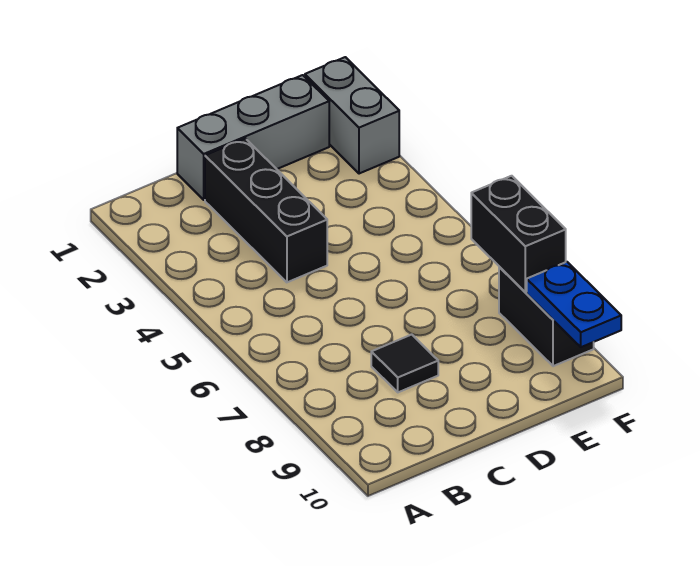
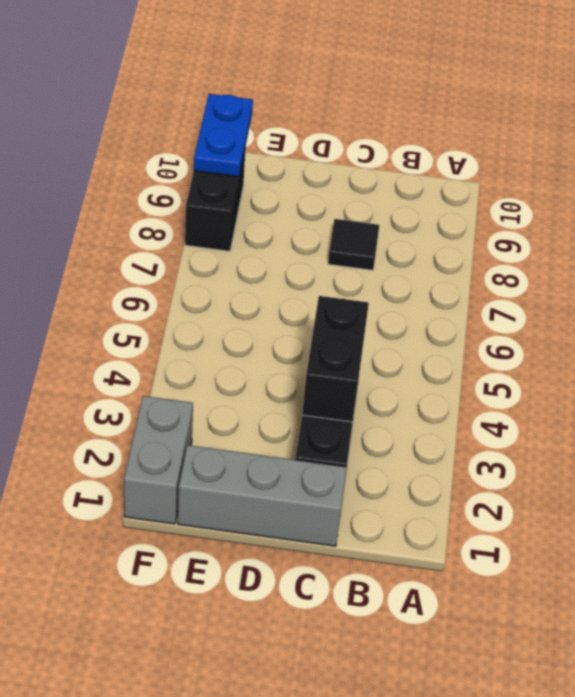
black brick F7:F8 level 2 -> black brick C3:C4 level 2

